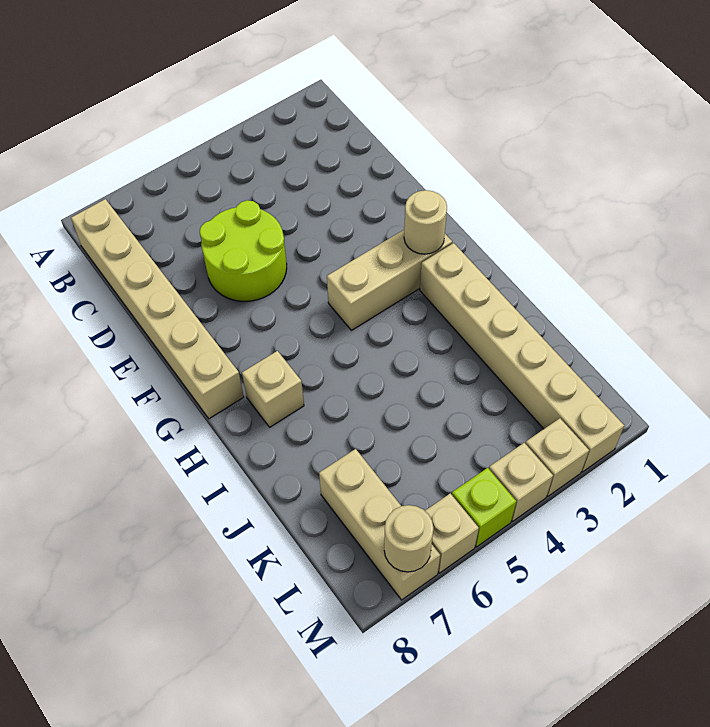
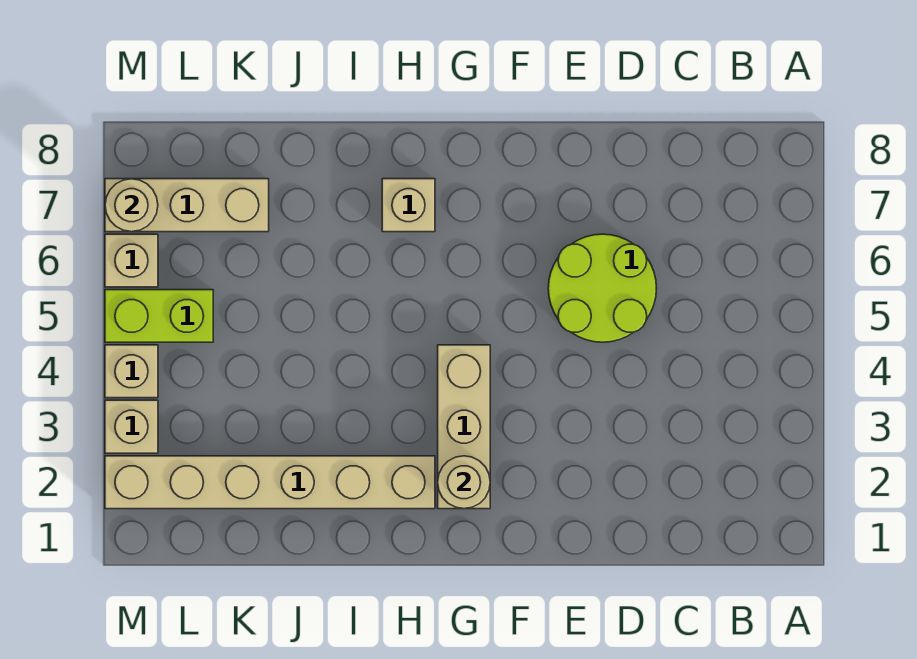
tan brick B8:G8 level 1 -> none
lime brick M5 level 1 -> lime brick L5:M5 level 1

